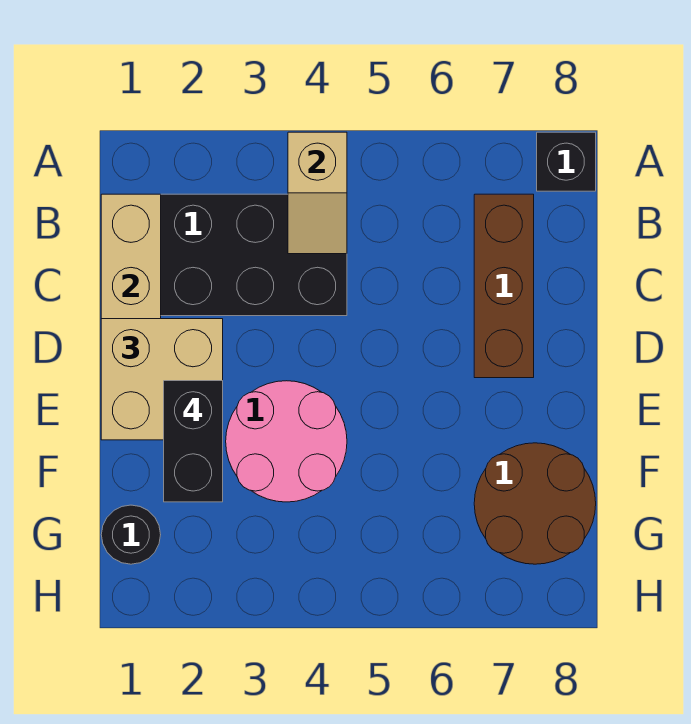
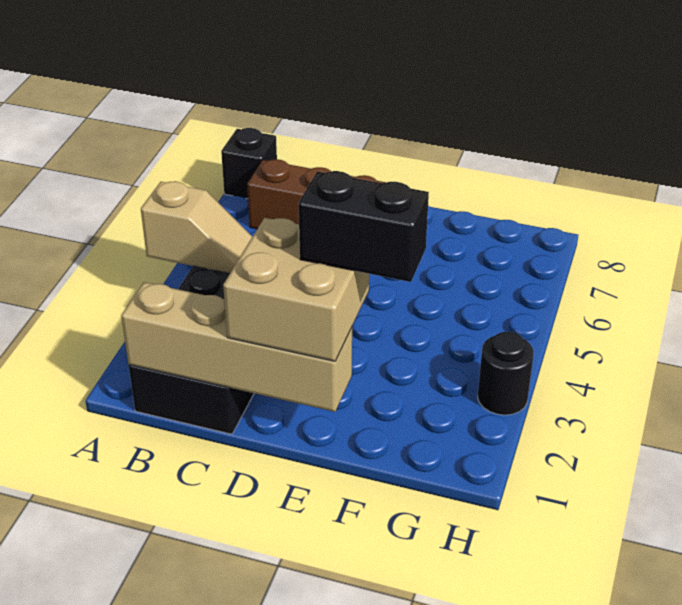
pink round brick E3:F4 level 1 -> none
brown round brick F7:G8 level 1 -> none
black round brick G1 level 1 -> black round brick H3 level 1

